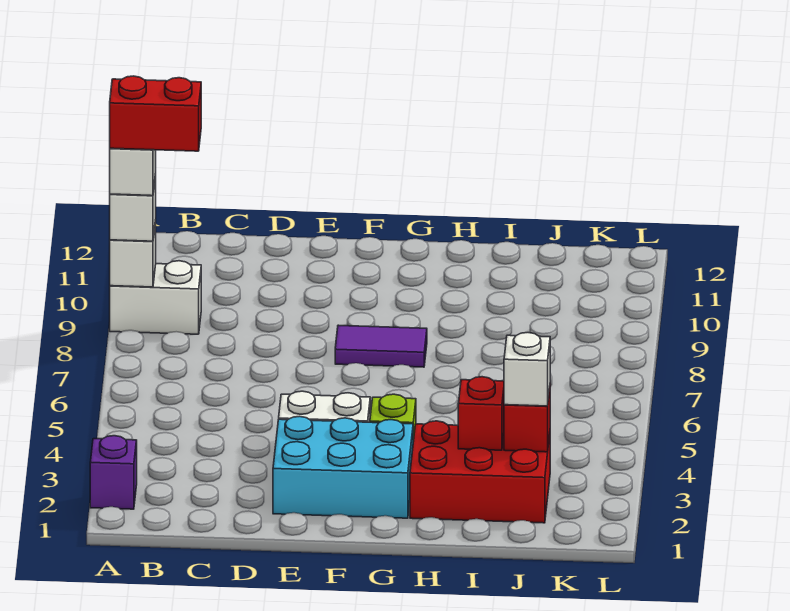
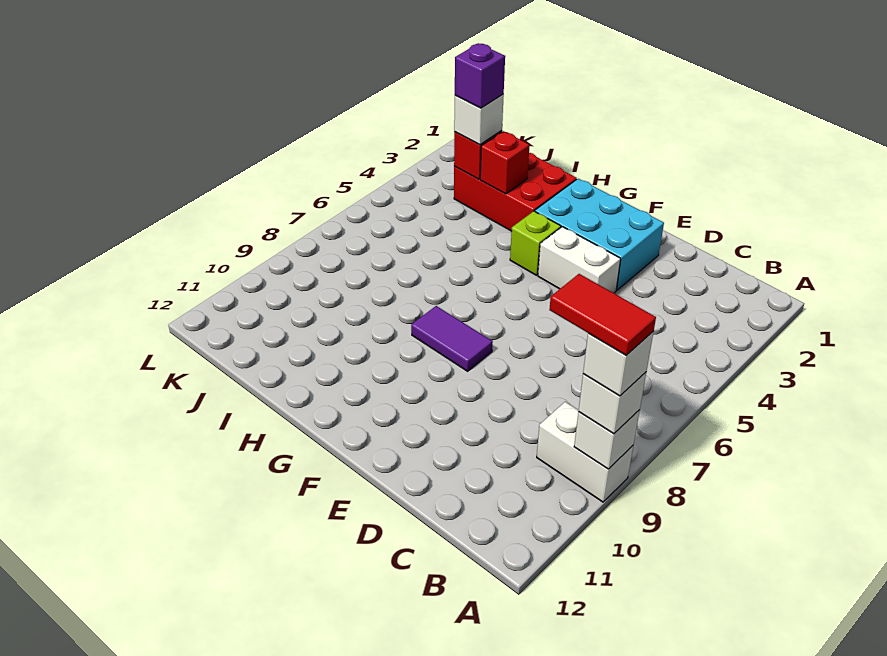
purple brick A2 level 1 -> purple brick J3 level 4
red brick A9:B9 level 5 -> red tile A9:B9 level 5

